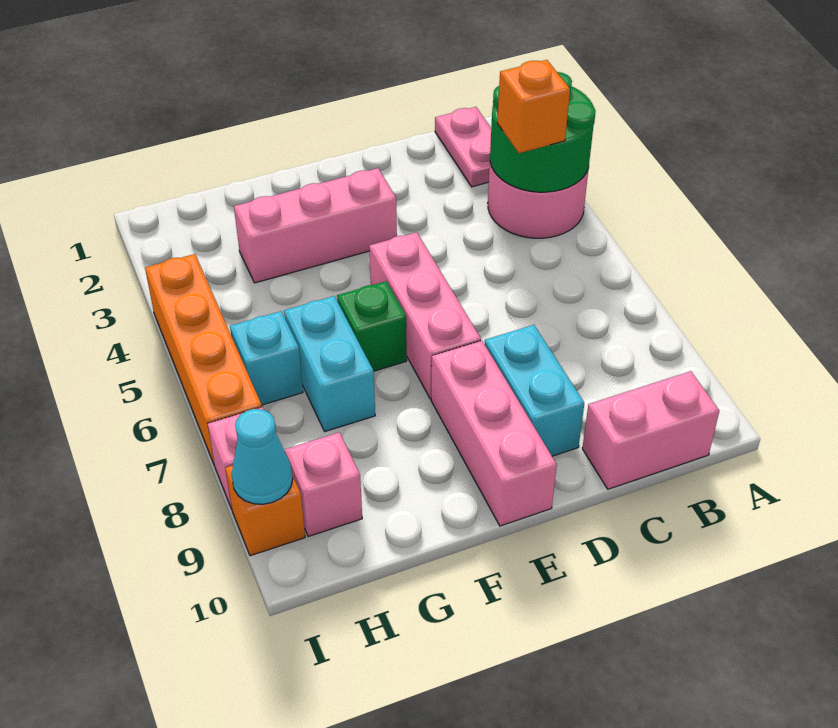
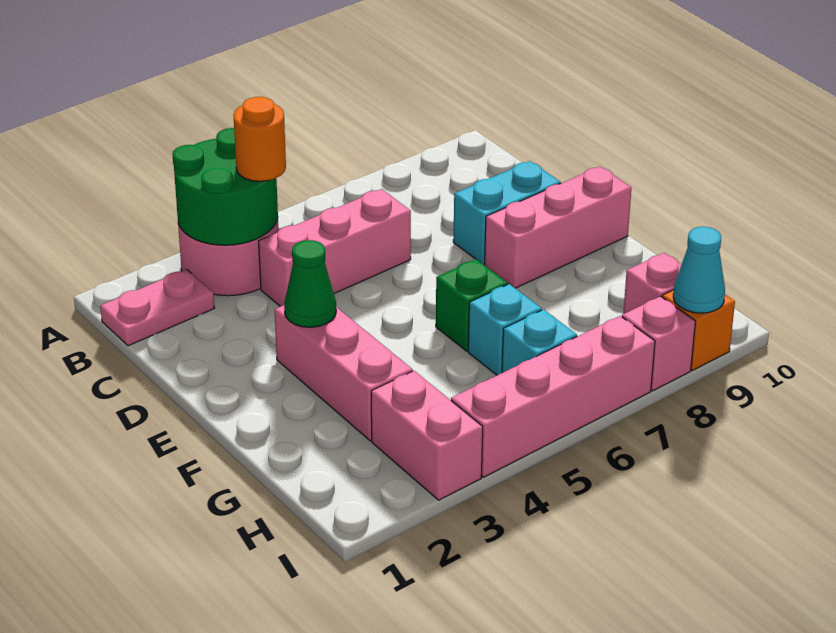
orange brick B4 level 3 -> orange round brick B4 level 3
pink brick B10:C10 level 1 -> pink brick H3:I3 level 1
none -> green cone E3 level 2
pink brick E5:E7 level 1 -> pink brick C4:C6 level 1
cyan brick G6:G7 level 1 -> cyan brick G6 level 1
orange brick I4:I7 level 1 -> pink brick I4:I7 level 1

